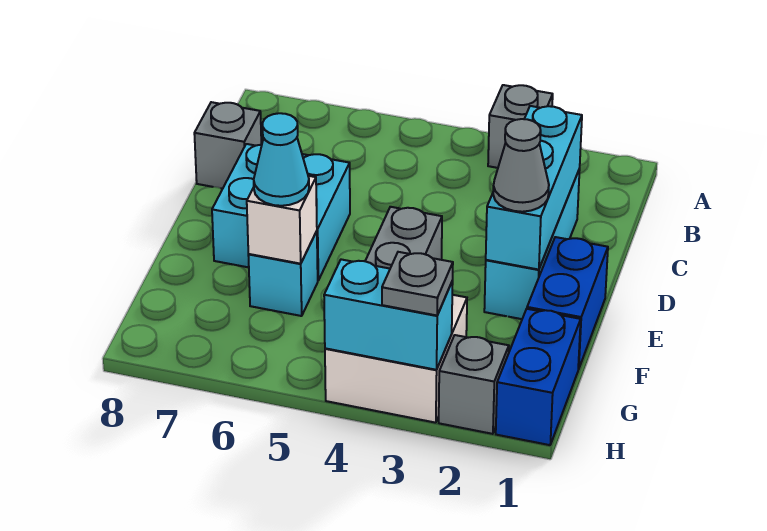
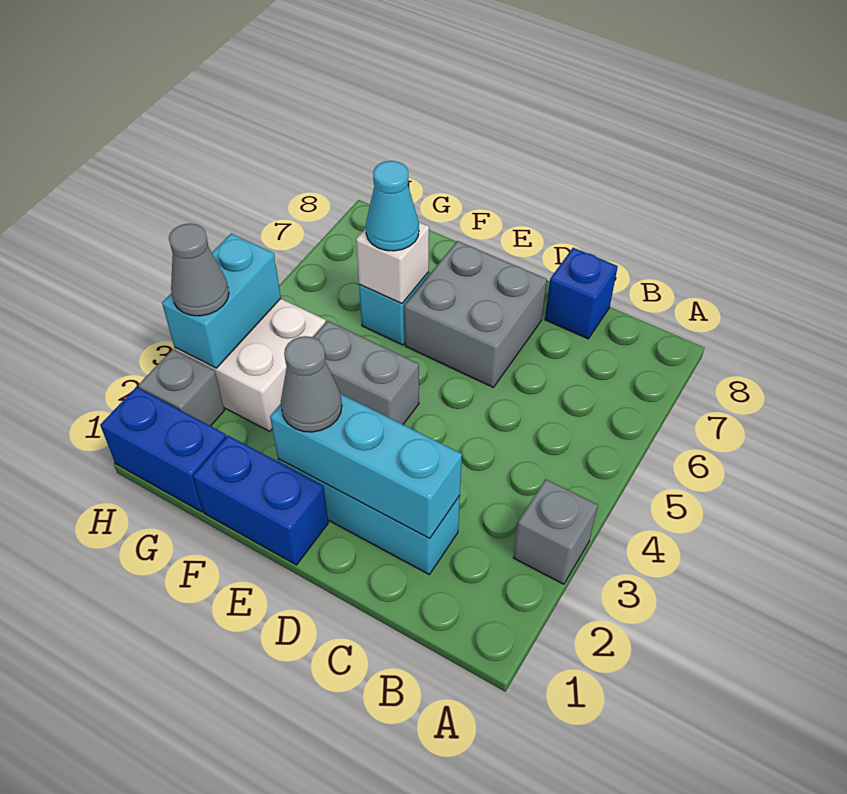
grey brick C8 level 1 -> blue brick C8 level 1
cyan brick D6:E7 level 1 -> grey brick D6:E7 level 1
grey plate H3 level 3 -> grey cone H3 level 3

